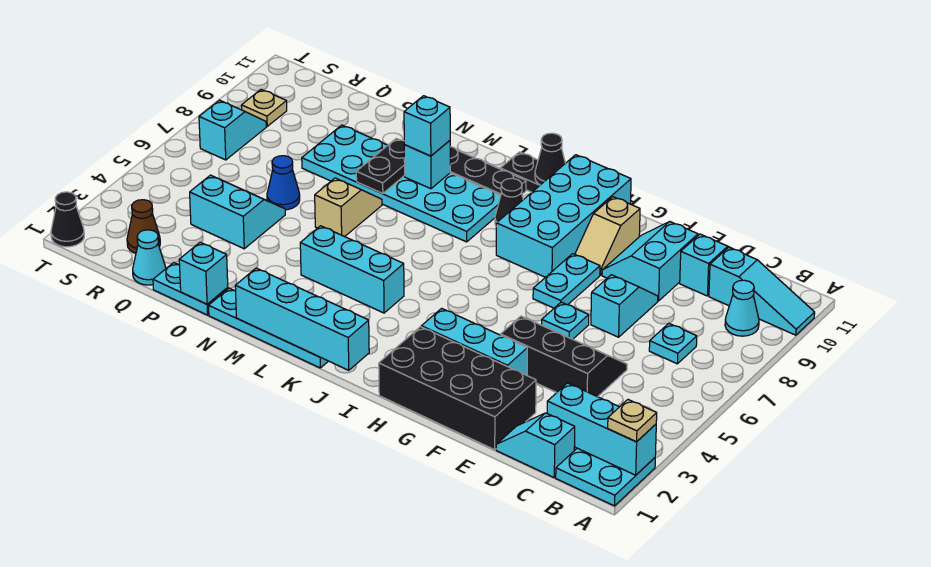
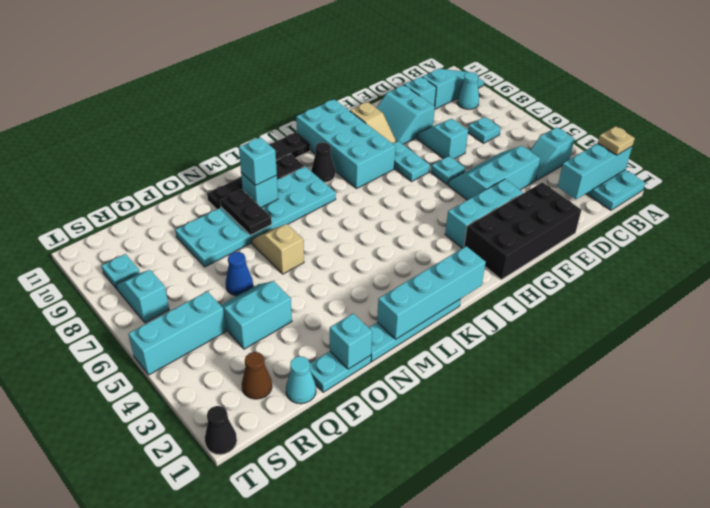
cyan slope C1:D1 level 1 top C -> cyan slope B4:C4 level 1 top B
black slope D4:F5 level 1 top 4 -> cyan slope D4:F5 level 1 top 4
black cone J11 level 2 -> none
cyan brick K4:M4 level 1 -> cyan brick R5:T5 level 1
tan plate S9 level 1 -> cyan plate S9 level 1

